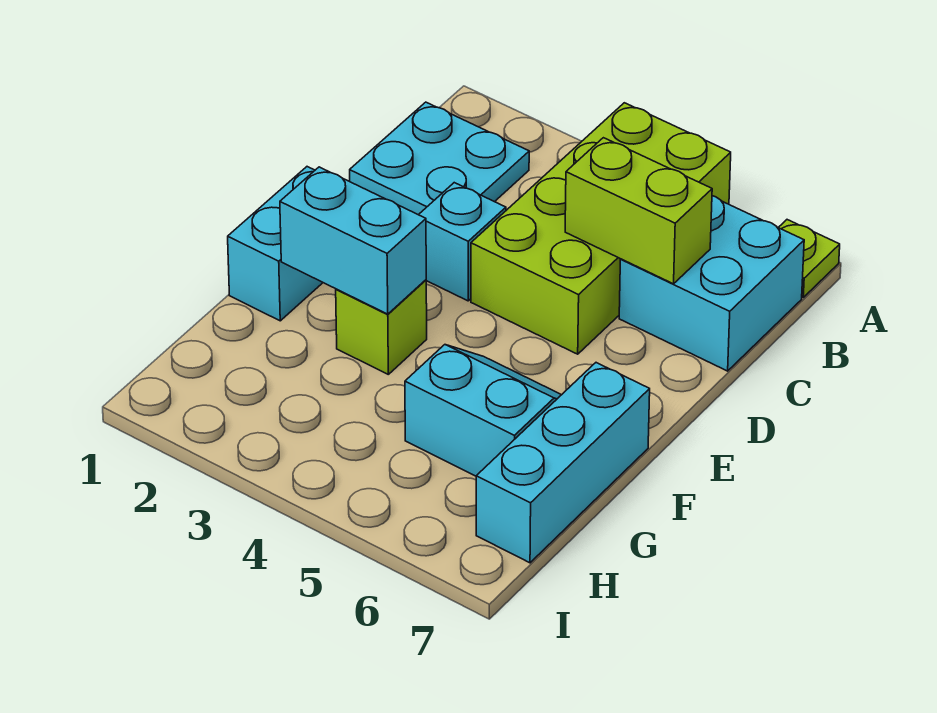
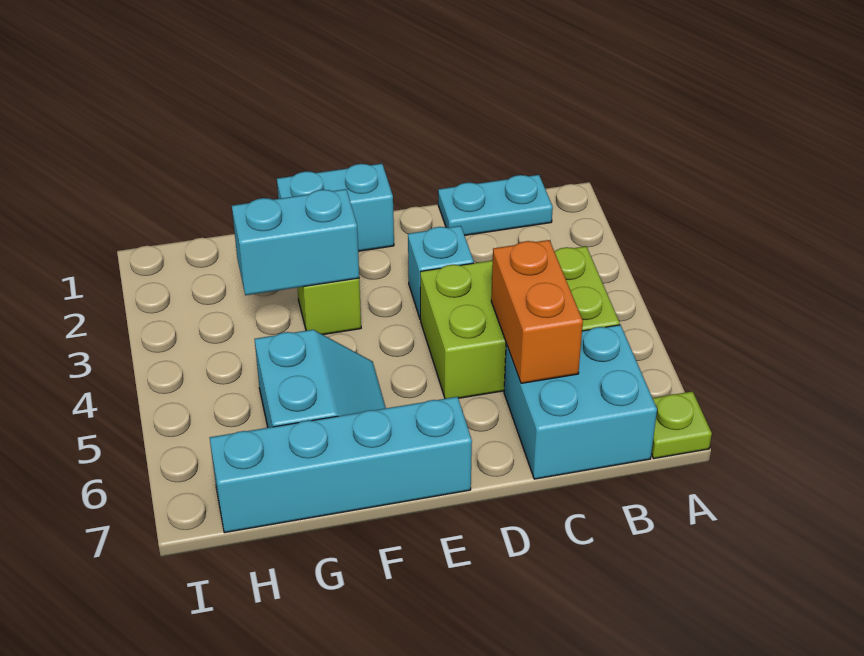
lime brick A4:D5 level 1 -> lime brick B4:D5 level 1
cyan plate B1:C2 level 1 -> cyan plate B1:C1 level 1
lime brick C5:C6 level 2 -> orange brick C5:C6 level 2
cyan brick F2:F3 level 2 -> cyan brick F3:G3 level 2
cyan brick F7:H7 level 1 -> cyan brick E7:H7 level 1

